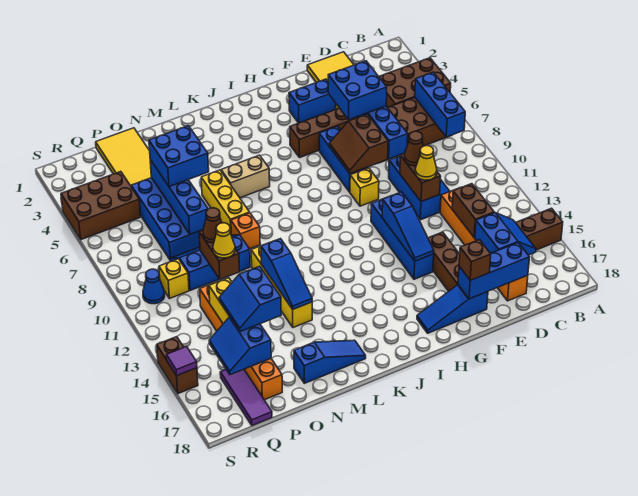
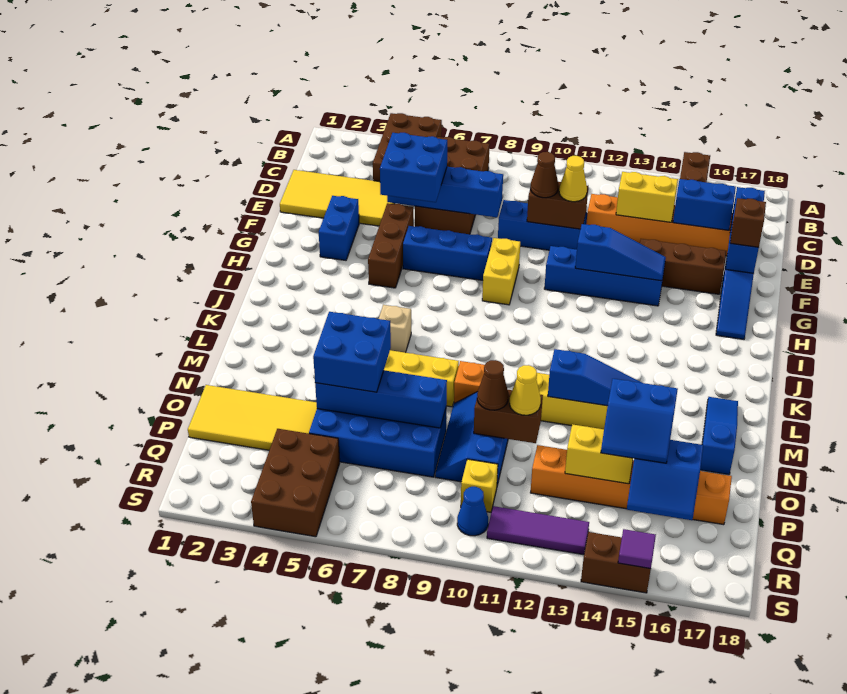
blue brick B6:B8 level 2 -> none
brown brick D13:D14 level 2 -> yellow brick D13:D14 level 2
brown slope F7:G8 level 2 top F -> none
yellow brick G9 level 1 -> yellow brick G9:H9 level 1
tan brick K6:L6 level 1 -> tan brick K6 level 1
purple tile Q16:Q18 level 1 -> purple tile R11:R13 level 1

